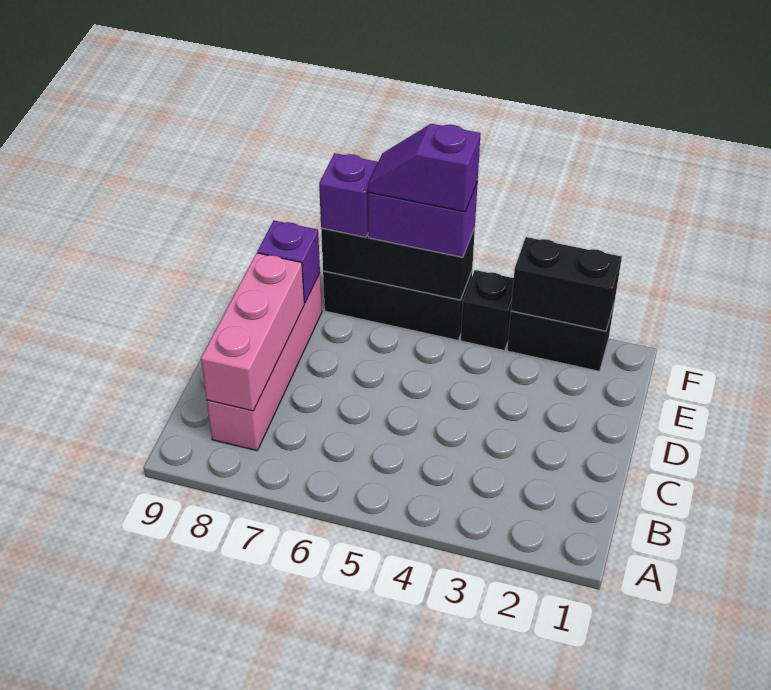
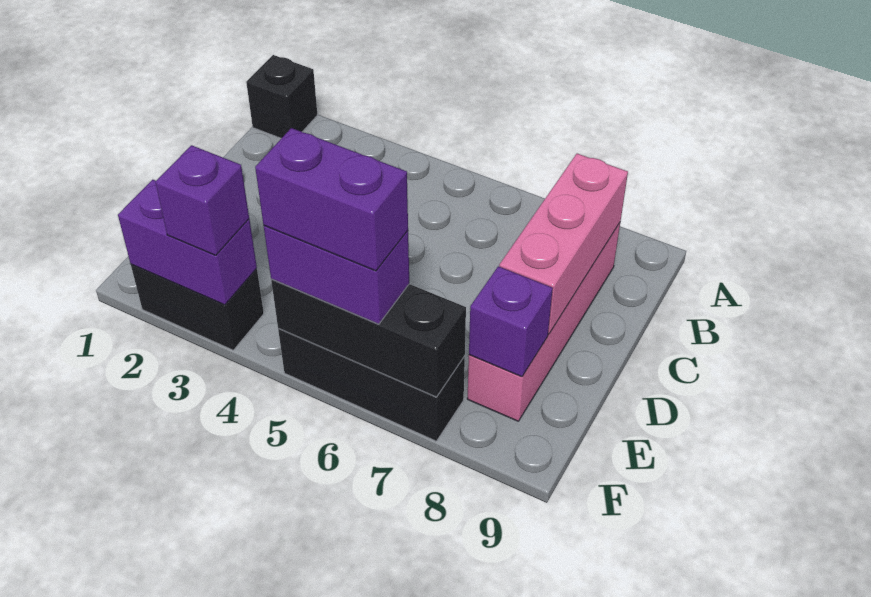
black brick F2:F3 level 2 -> purple brick F2:F3 level 2
black brick F4 level 1 -> black brick A1 level 1
purple slope F5:F6 level 4 top 5 -> purple brick F5:F6 level 4
purple brick F7 level 3 -> purple brick F3 level 3

